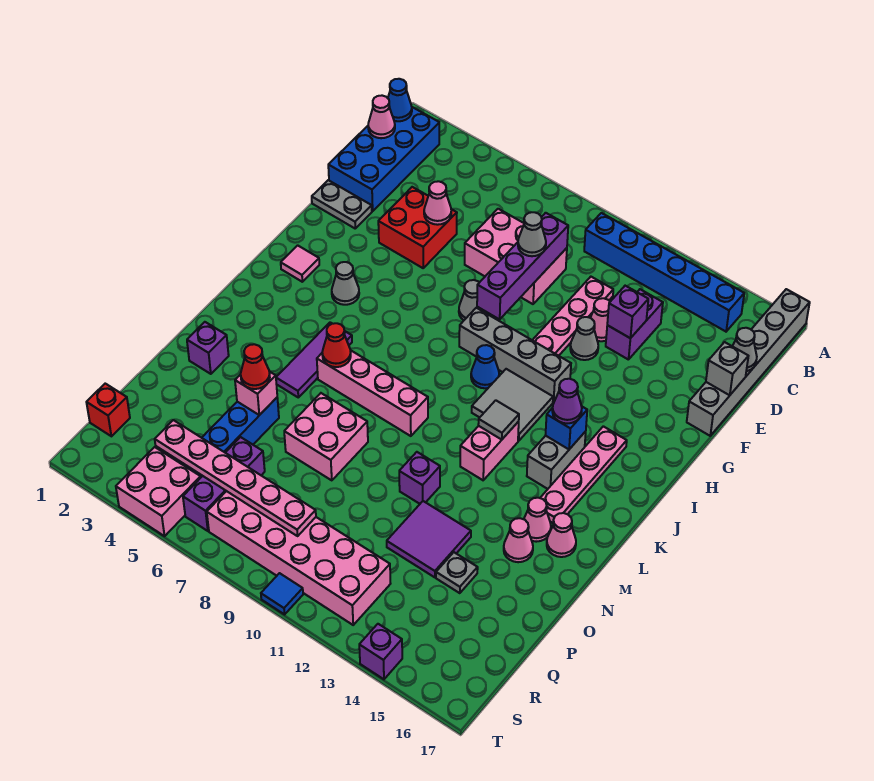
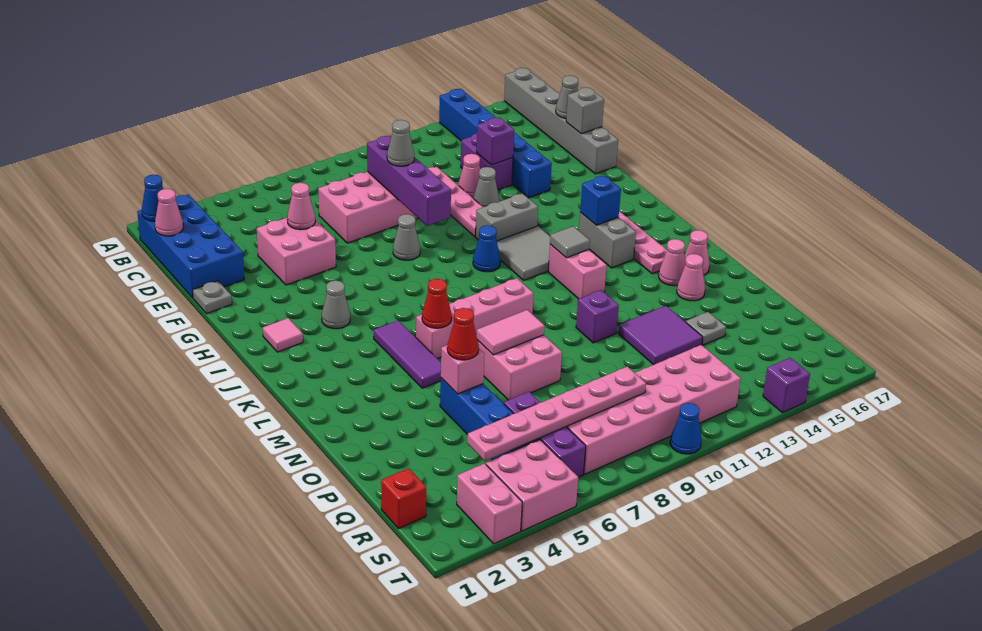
blue brick B10:B15 level 1 -> blue brick A14:F14 level 1
red brick E4:F5 level 1 -> pink brick E4:F5 level 1
grey plate F1:F2 level 1 -> grey plate F1 level 1
grey brick H9:H12 level 1 -> grey brick H11:H12 level 1
purple cone J14 level 3 -> none
purple brick N2 level 1 -> none
none -> pink tile N7:N8 level 2
none -> pink brick S3:T3 level 1
blue tile T10 level 1 -> blue cone T10 level 1

